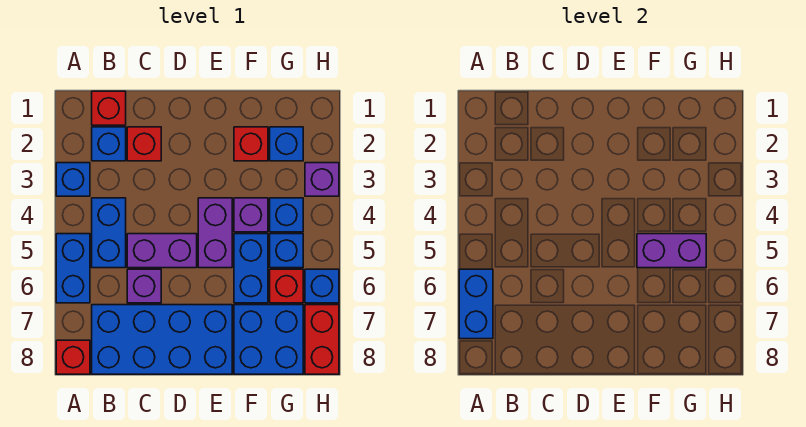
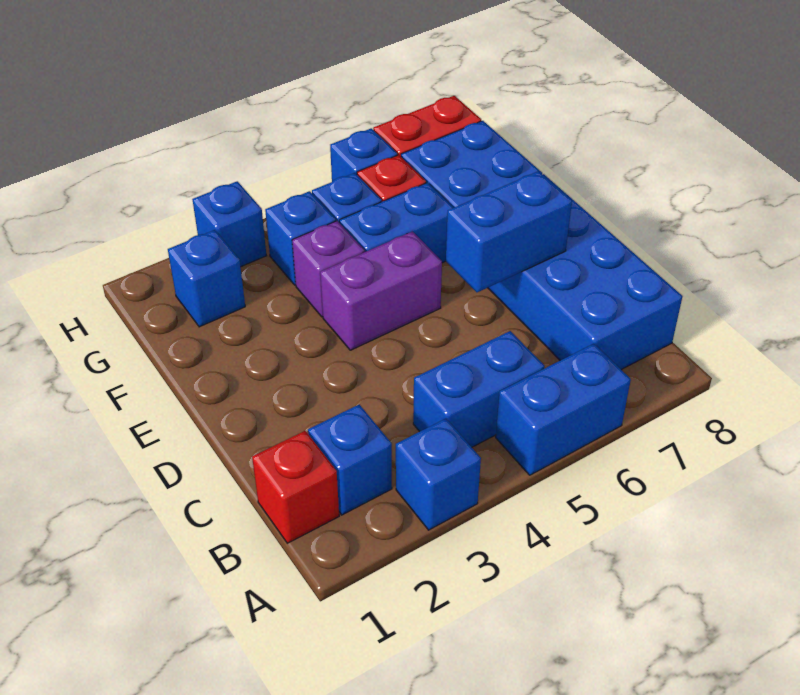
blue brick A6:A7 level 2 -> blue brick D6:D7 level 2
red brick A8 level 1 -> none
red brick C2 level 1 -> none
purple brick C5:D5 level 1 -> none
purple brick C6 level 1 -> none
red brick F2 level 1 -> none
purple brick F5:G5 level 2 -> none
purple brick H3 level 1 -> blue brick H3 level 1

